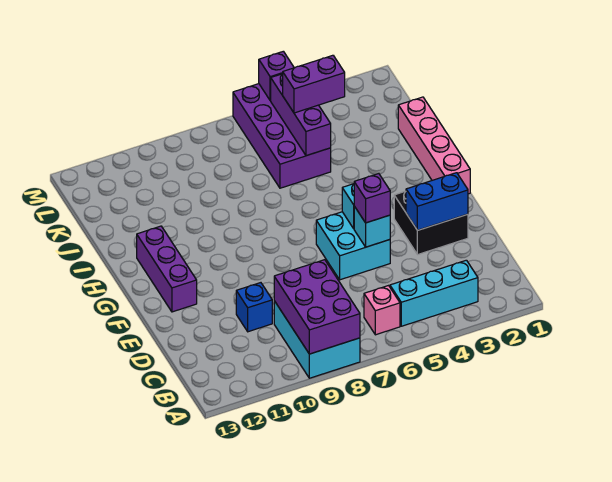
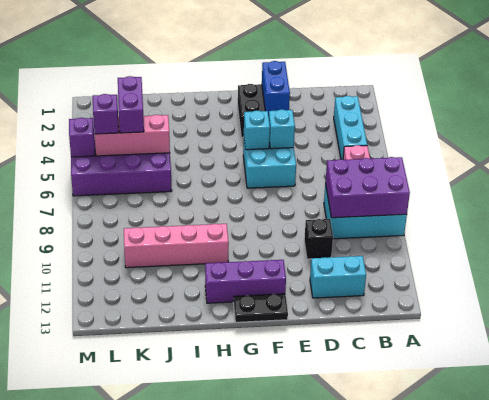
none -> cyan brick C12:D12 level 1
blue brick D10 level 1 -> black brick D10 level 1
purple brick E5 level 3 -> purple brick L5 level 3
none -> black plate F13:G13 level 1
pink brick G1:J1 level 1 -> pink brick H10:K10 level 1
purple brick J5:L5 level 2 -> pink brick J5:L5 level 2

